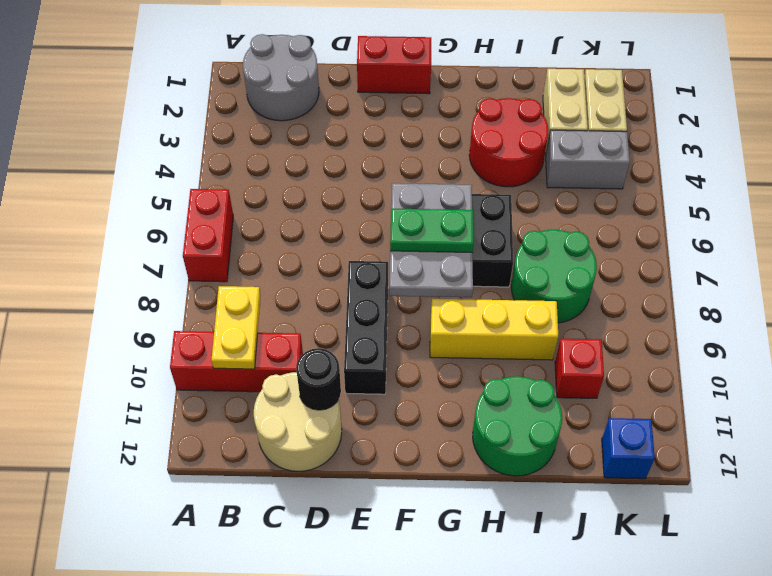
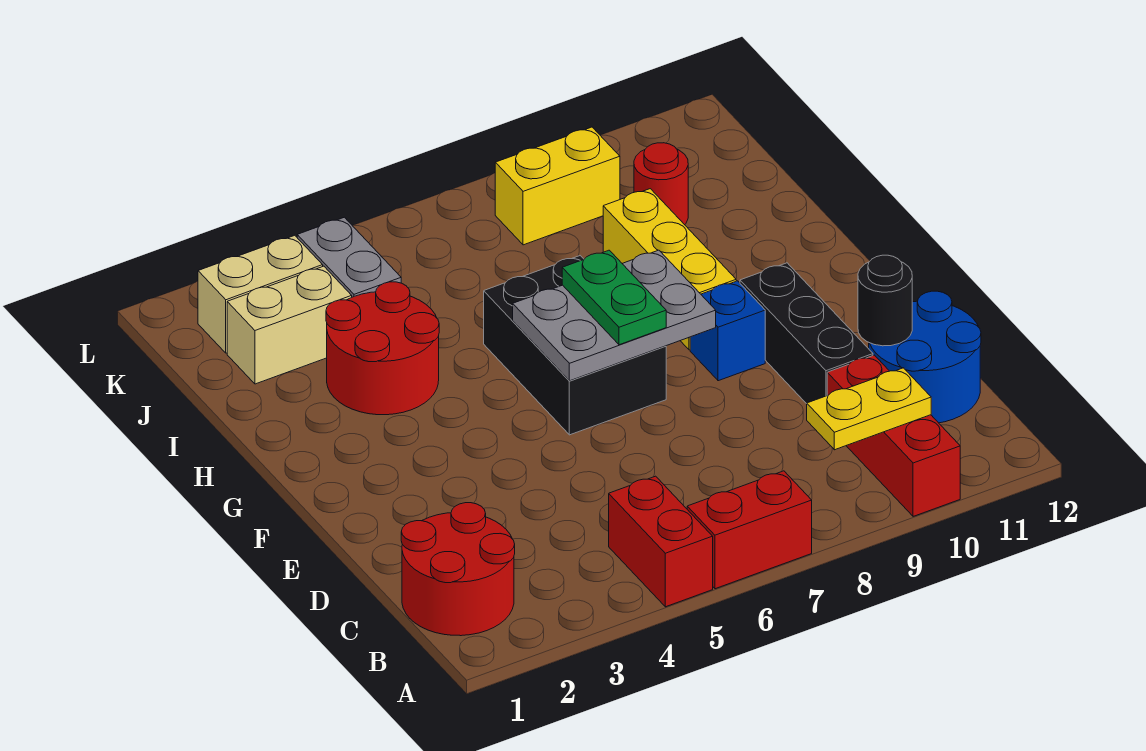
grey round brick B1:C2 level 1 -> red round brick B1:C2 level 1
tan round brick C11:D12 level 1 -> blue round brick C11:D12 level 1
red brick E1:F1 level 1 -> red brick A5:B5 level 1
black brick E8:E10 level 1 -> black brick D10:F10 level 1
green round brick H11:I12 level 1 -> none
green round brick I7:J8 level 1 -> none
red brick J10 level 1 -> red round brick J10 level 1
none -> yellow brick K8:K9 level 1
blue brick K12 level 1 -> blue brick F9 level 1

